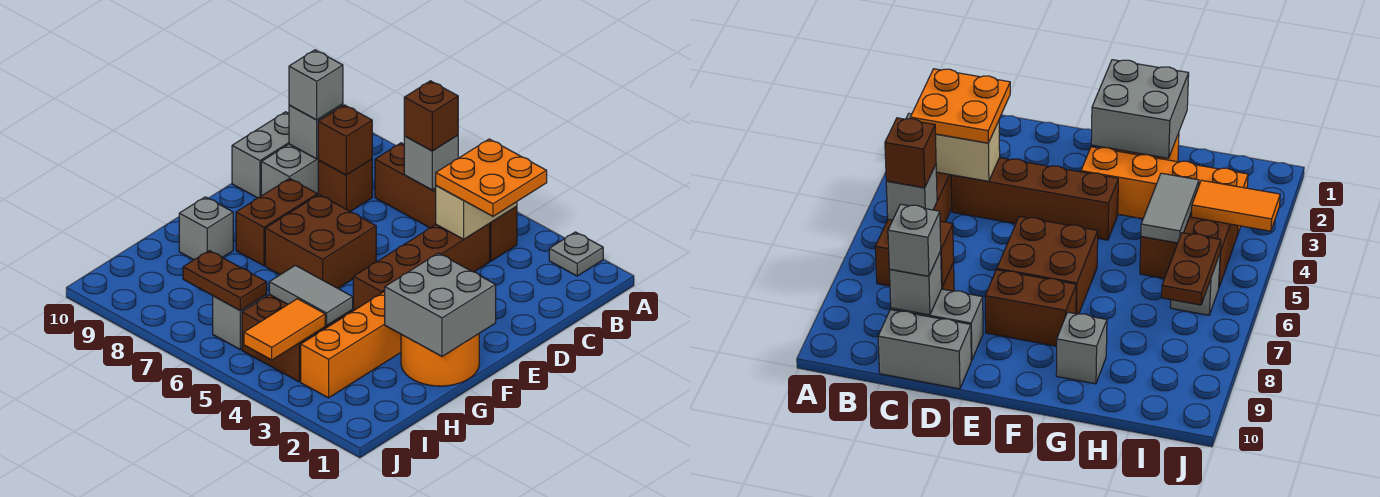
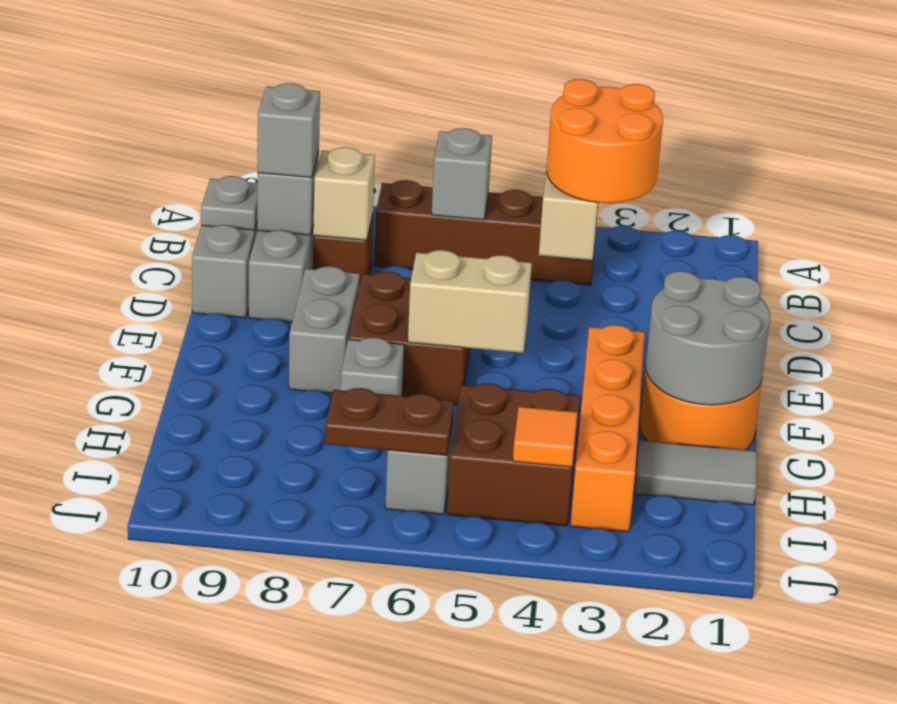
grey plate A2 level 1 -> grey plate C10 level 2
orange plate B3:C4 level 3 -> orange round brick B3:C4 level 3
brown brick B6 level 3 -> none
brown brick C4:F4 level 1 -> none
brown brick C8 level 2 -> tan brick C8 level 2
brown brick E8:F8 level 1 -> grey brick E8:F8 level 1
grey brick F1:G2 level 2 -> grey round brick F1:G2 level 2
none -> tan brick F5:F6 level 2
grey brick G9 level 1 -> grey brick G7 level 1
grey tile H4:H5 level 2 -> grey tile H1:H2 level 1
orange tile I4:J4 level 2 -> orange tile I4 level 2

